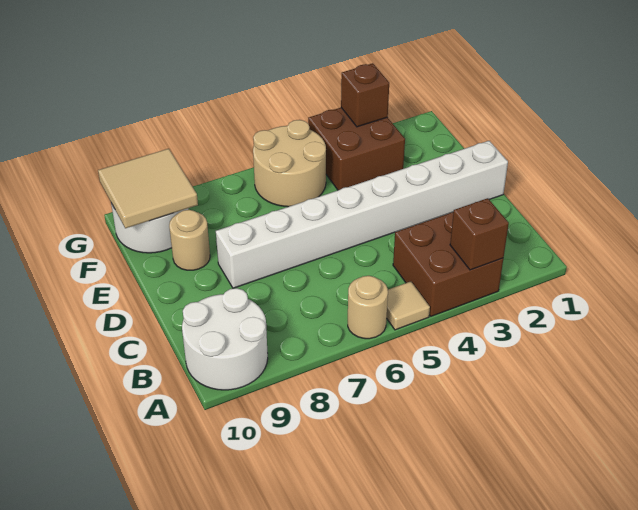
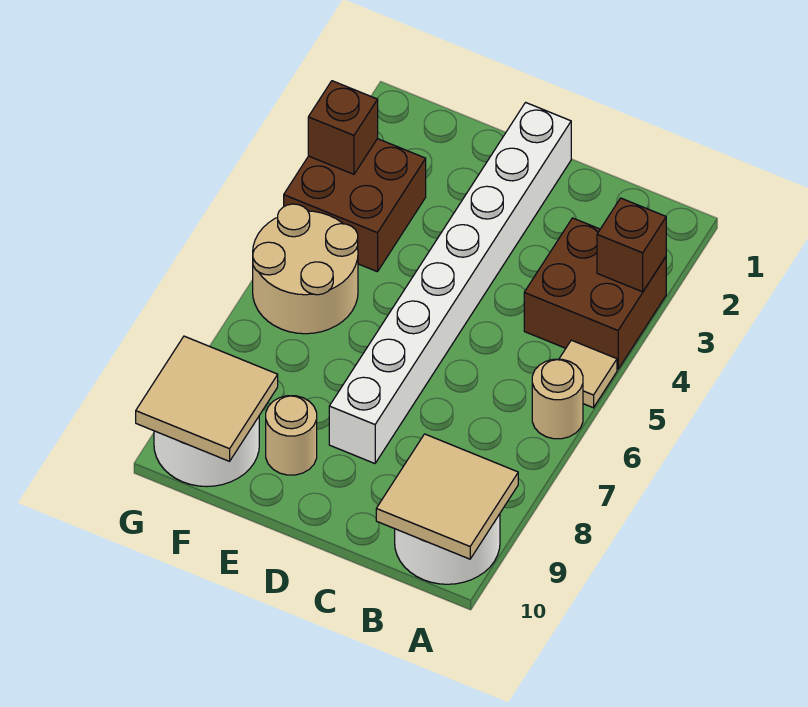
none -> tan tile A9:B10 level 2

